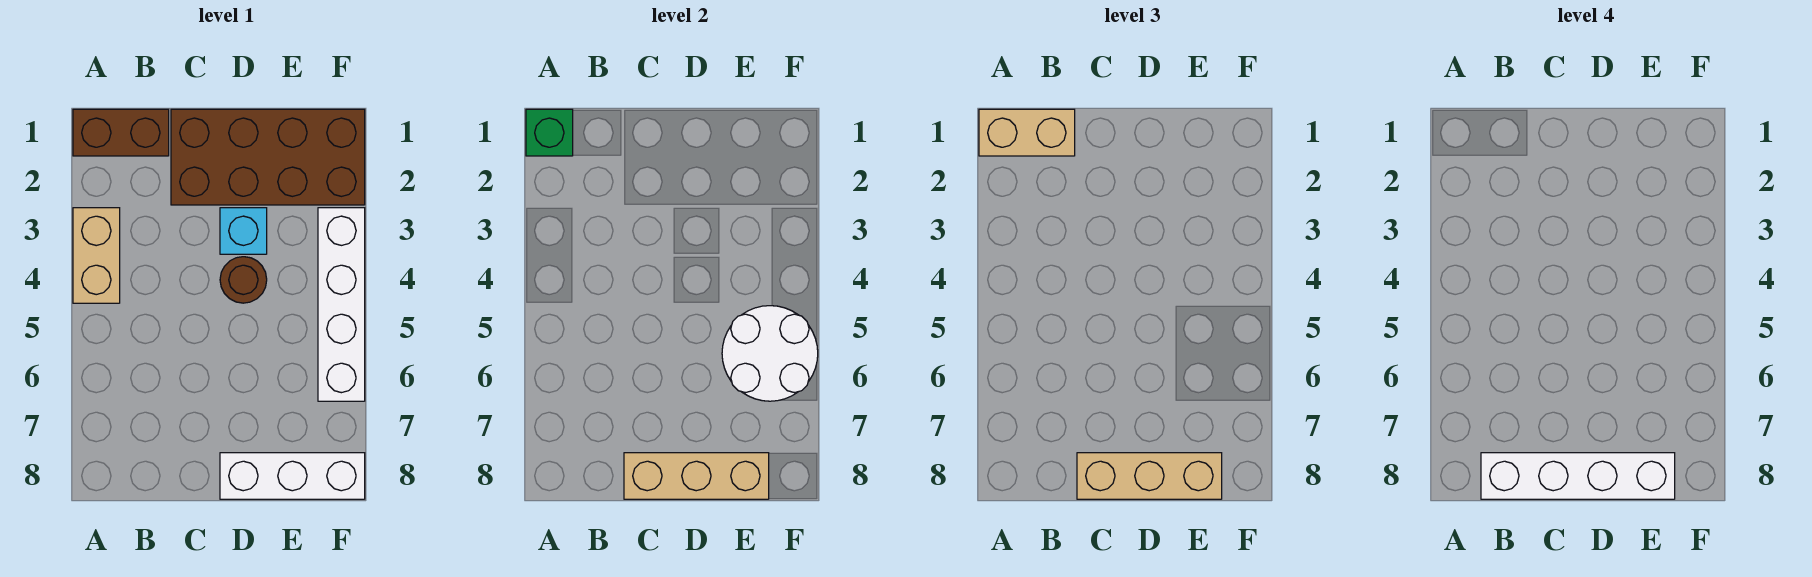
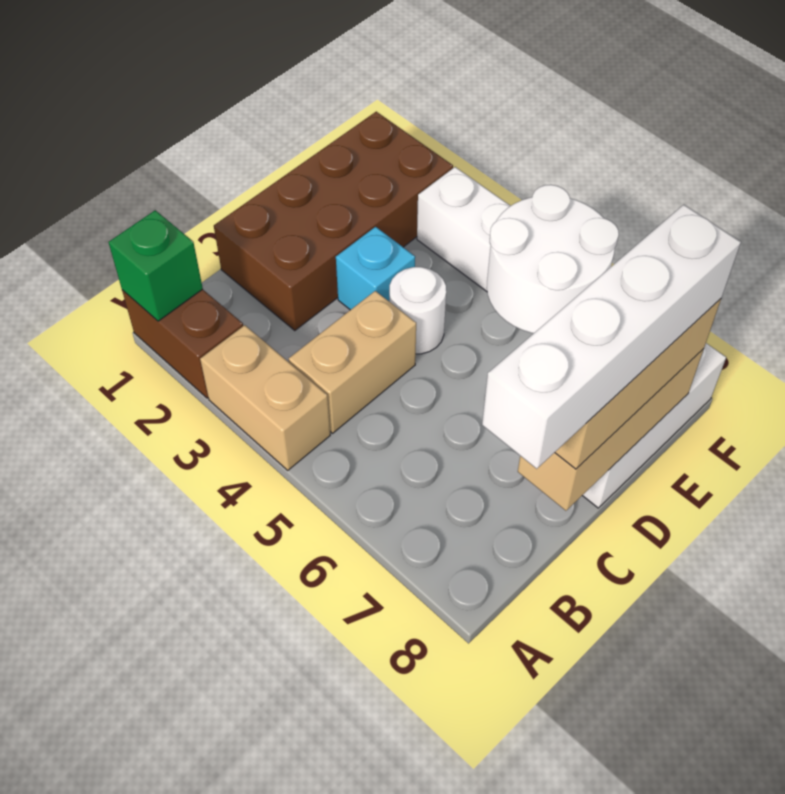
brown brick A1:B1 level 1 -> brown brick A1:A2 level 1
tan brick A1:B1 level 3 -> tan brick B4:C4 level 1
brown round brick D4 level 1 -> white round brick D4 level 1

